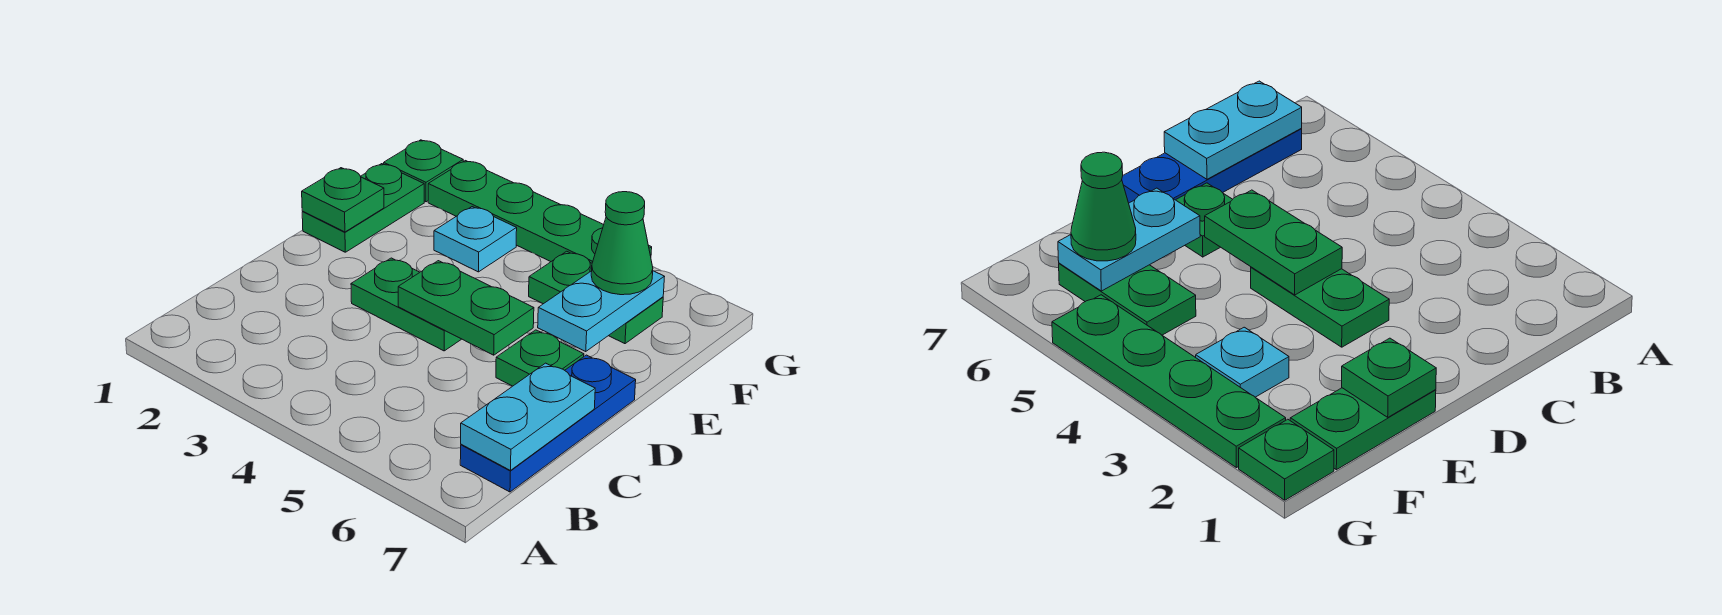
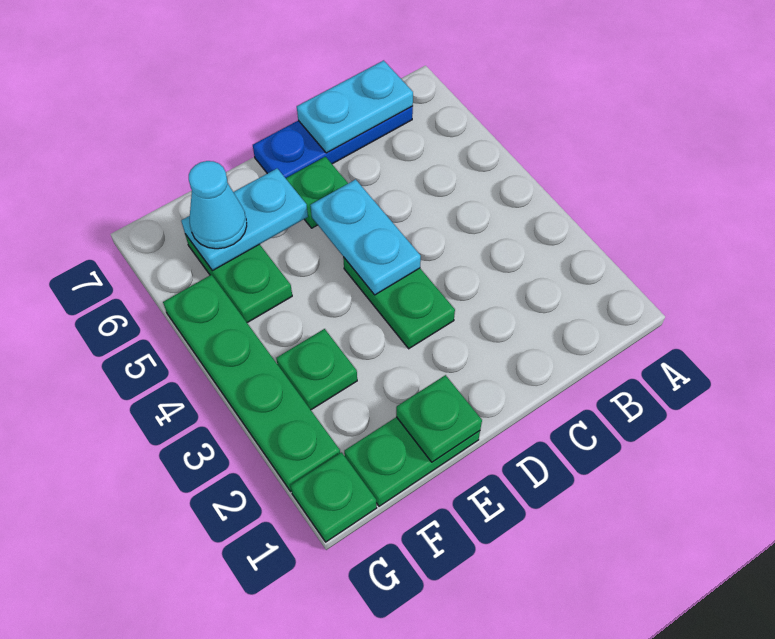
green plate D4:D5 level 2 -> cyan plate D4:D5 level 2
cyan plate F3 level 1 -> green plate F3 level 1
green cone F6 level 3 -> cyan cone F6 level 3

